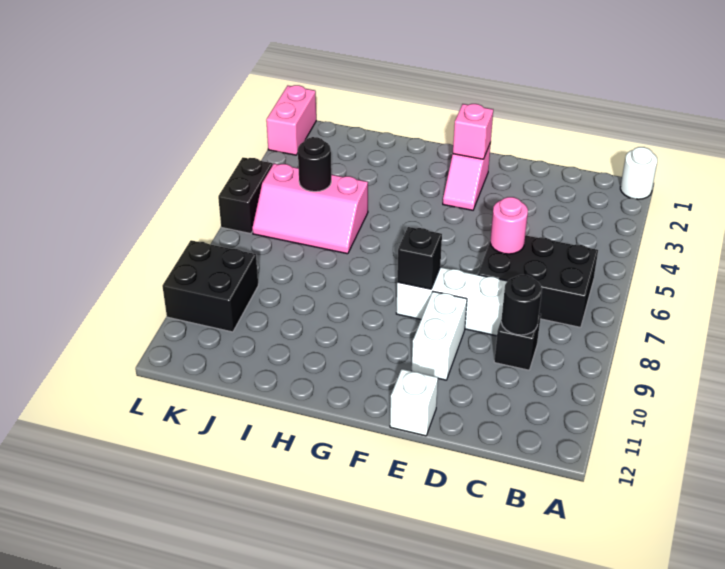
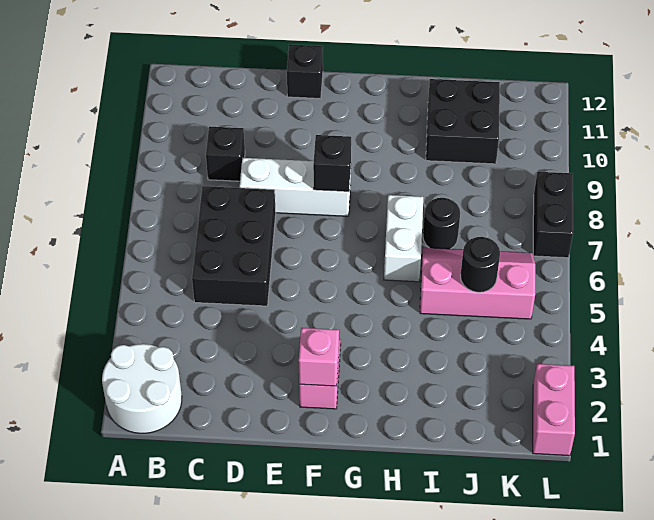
white round brick A1 level 1 -> white round brick A1:B2 level 1
black brick B6:D7 level 1 -> black brick C5:D7 level 1
black round brick C9 level 2 -> black round brick I7 level 1
pink round brick D6 level 2 -> none
white brick E9:E10 level 1 -> white brick H6:H7 level 1
white brick E12 level 1 -> black brick E12 level 1
black brick K9:L10 level 1 -> black brick I10:J11 level 1
black brick L5:L6 level 1 -> black brick L7:L8 level 1

